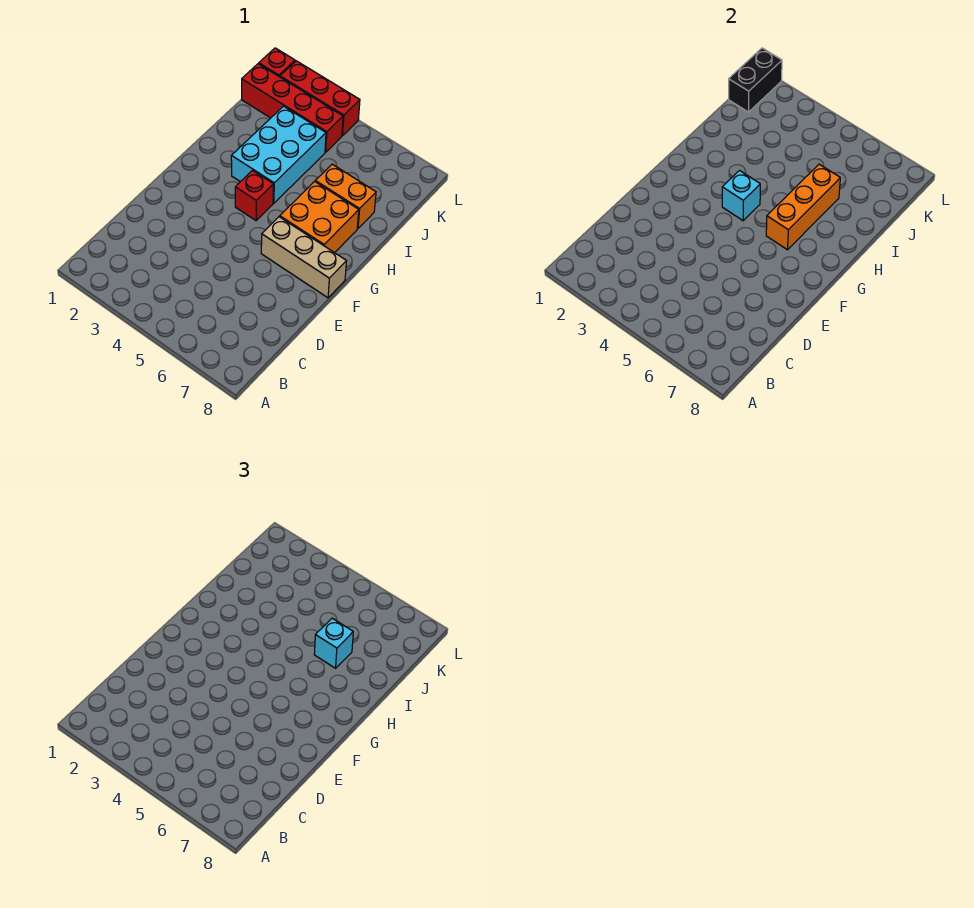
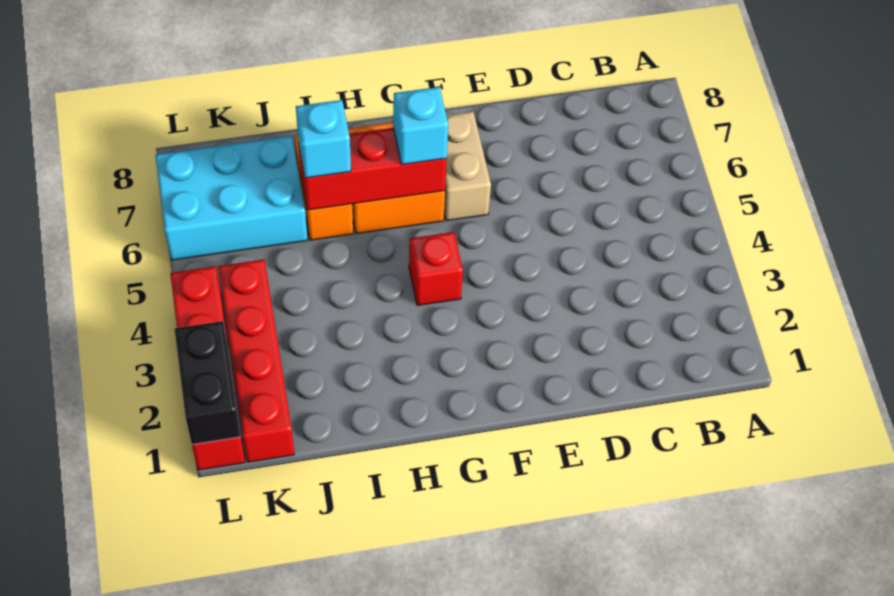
tan brick F6:F8 level 1 -> tan brick F6:F7 level 1
cyan brick G4 level 2 -> cyan brick G6 level 3
orange brick G6:I6 level 2 -> red brick G6:I6 level 2
cyan brick H3:J4 level 1 -> cyan brick J6:L7 level 1
black brick K1:L1 level 2 -> black brick L1:L2 level 2

